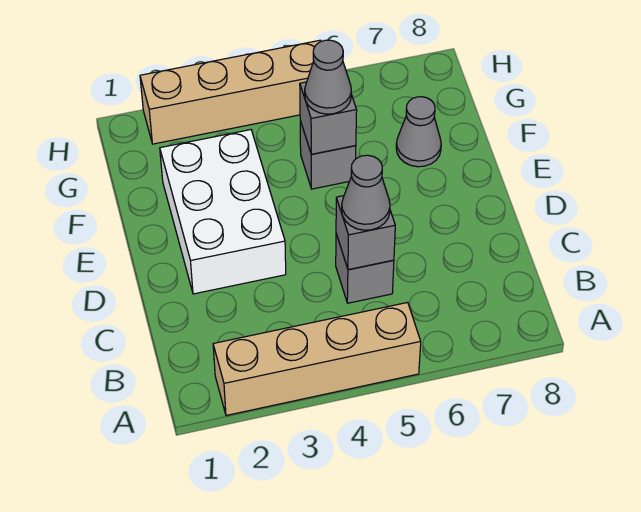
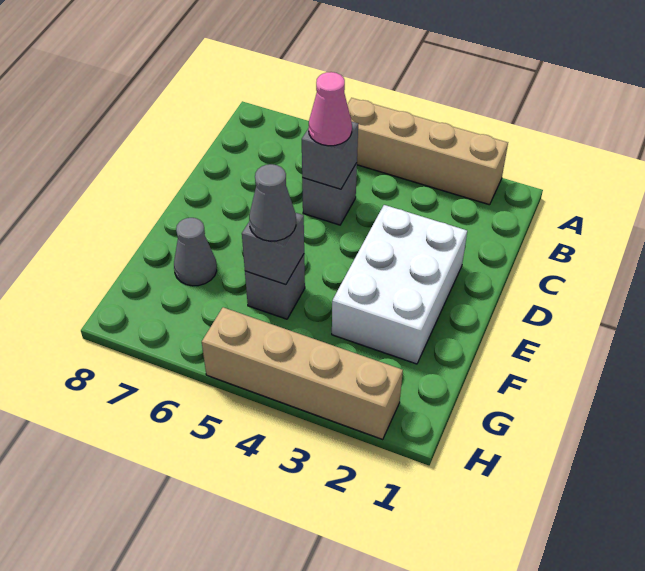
grey cone C5 level 3 -> pink cone C5 level 3

